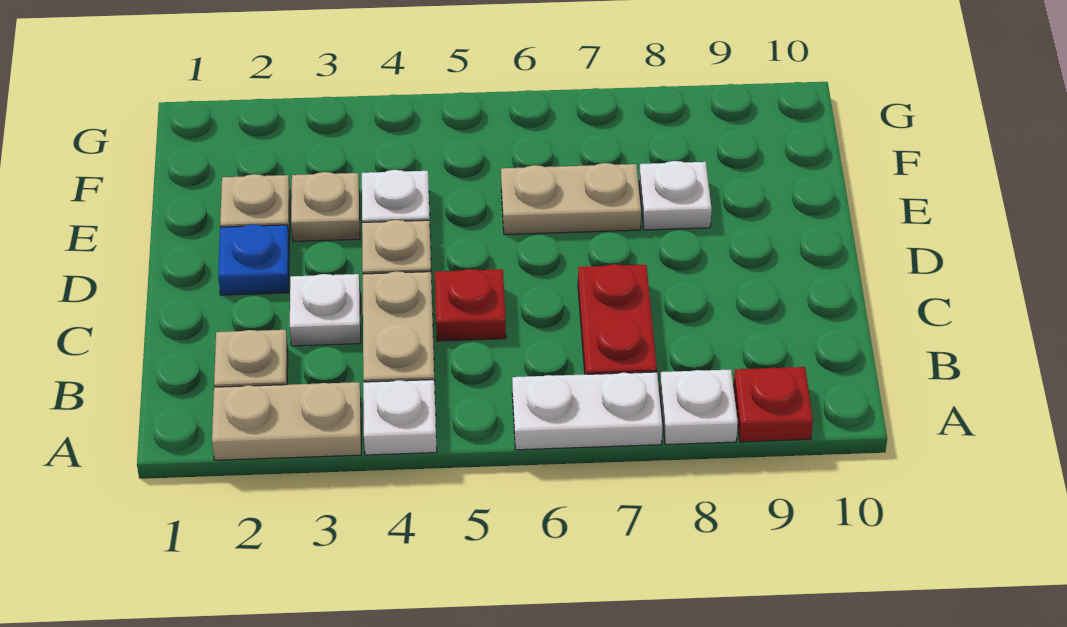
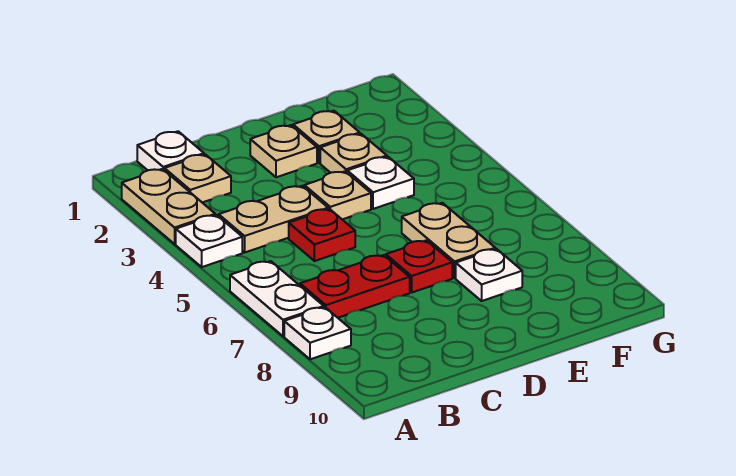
red plate A9 level 1 -> red plate D7 level 1
white plate C3 level 1 -> white plate B1 level 1
blue plate D2 level 1 -> tan plate D2 level 1

